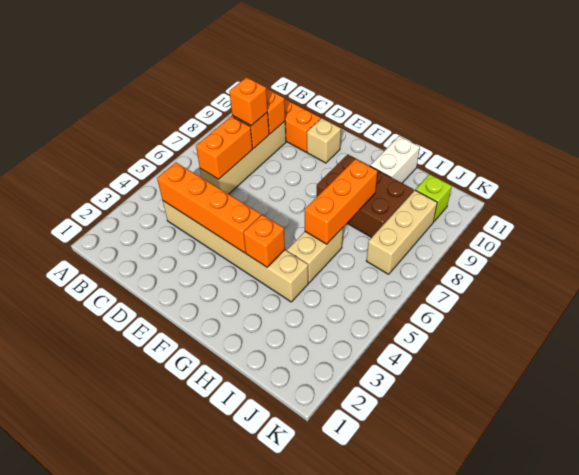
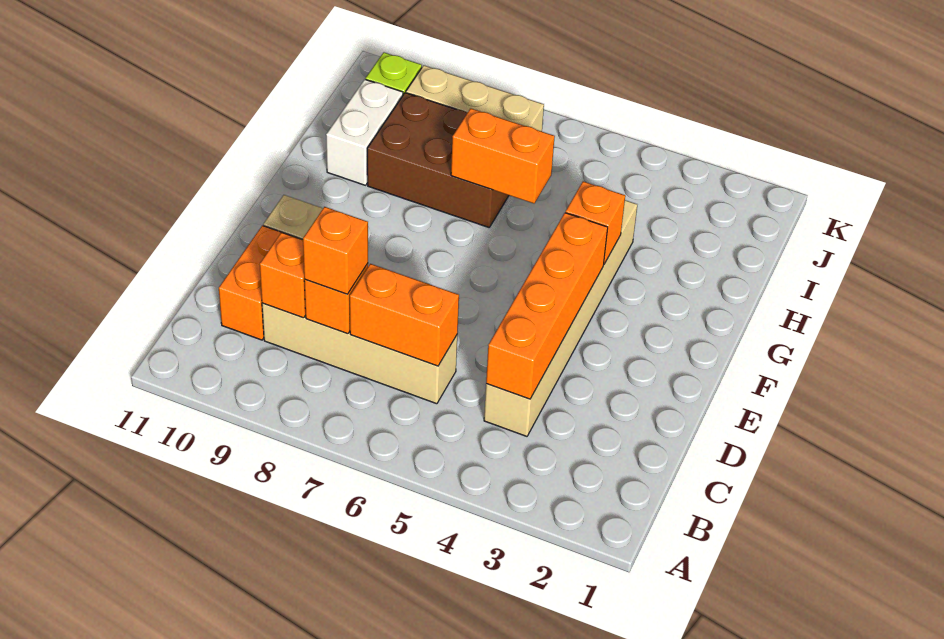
brown brick G8:I9 level 1 -> brown brick H7:I9 level 1
tan brick H5:H6 level 1 -> none
orange brick H6:H8 level 2 -> orange brick H6:H7 level 2
white brick H10:H11 level 1 -> white brick H10:I10 level 1

